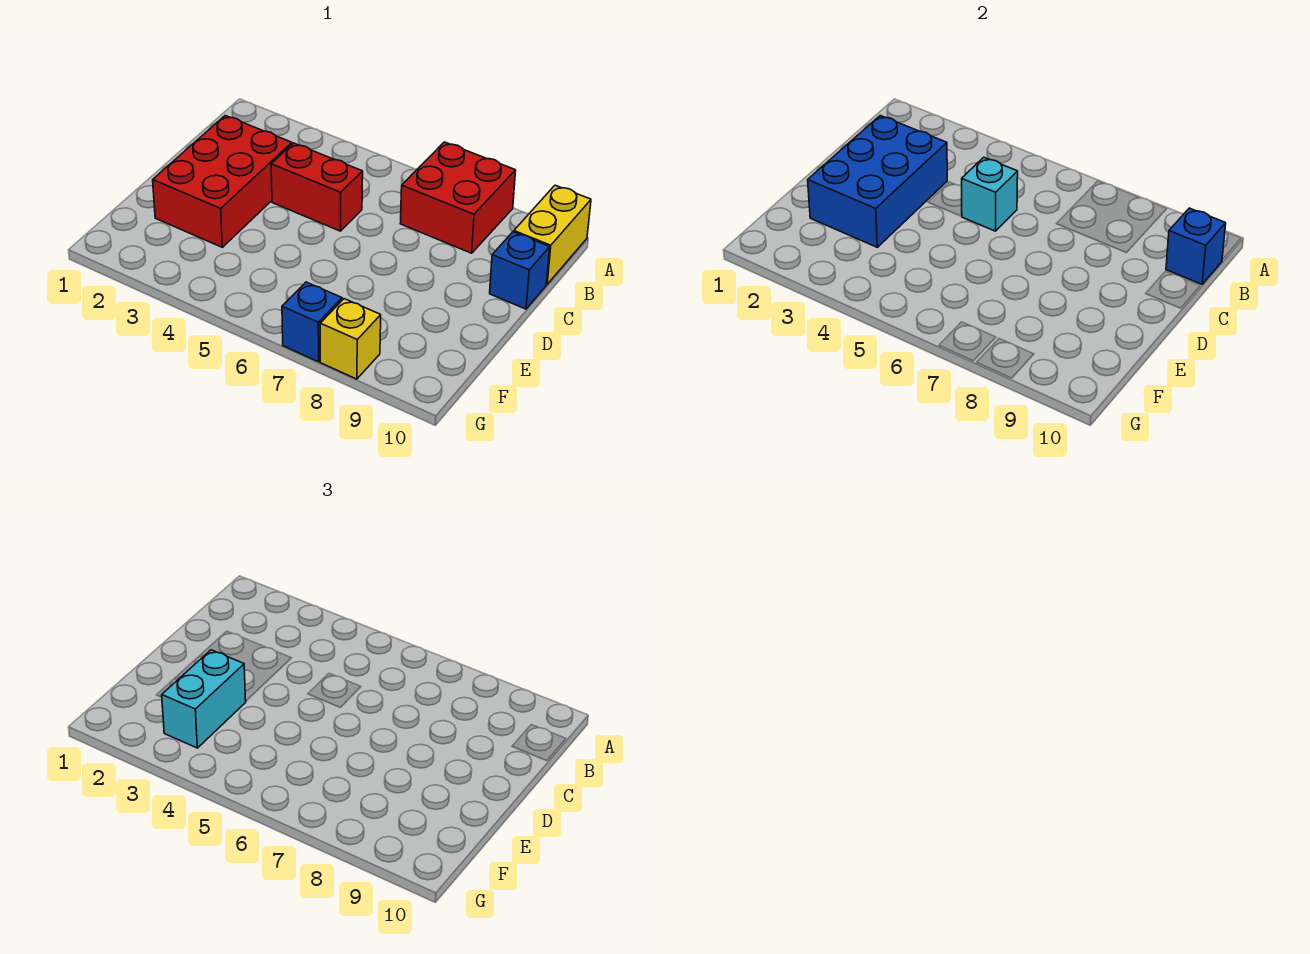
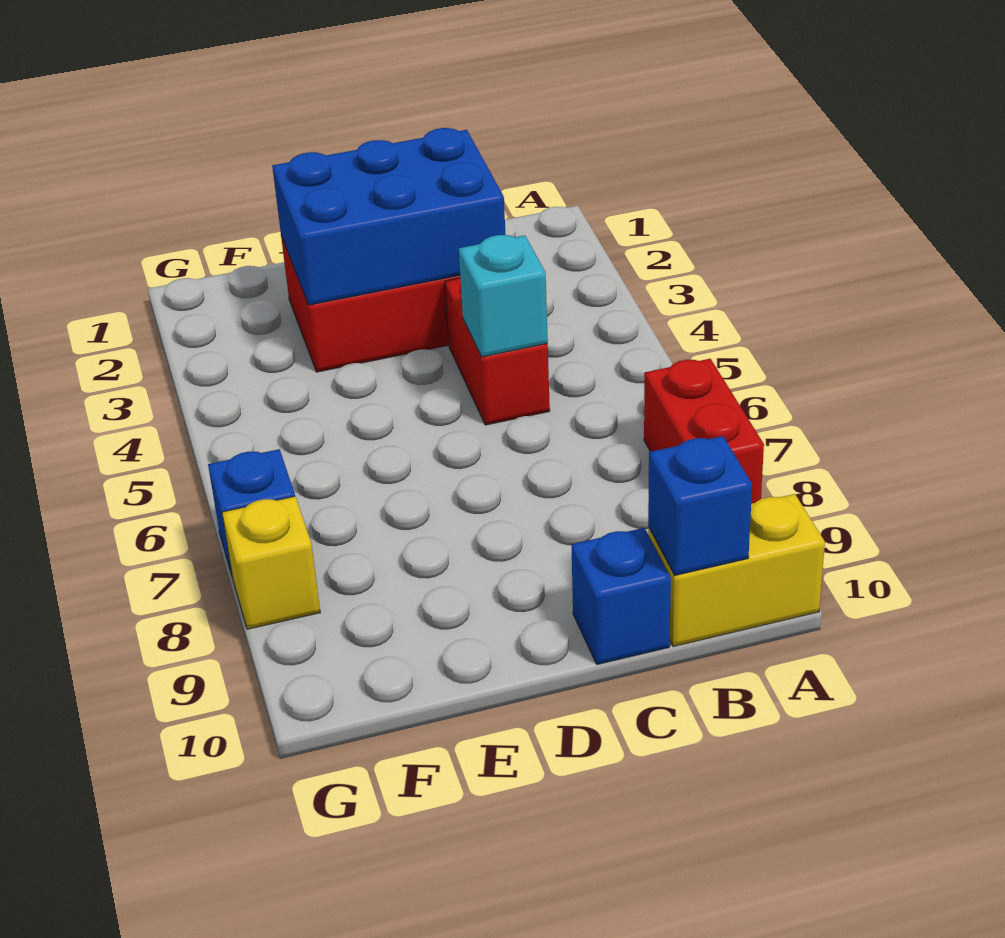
red brick A7:B8 level 1 -> red brick A7:A8 level 1
cyan brick E3:F3 level 3 -> none

